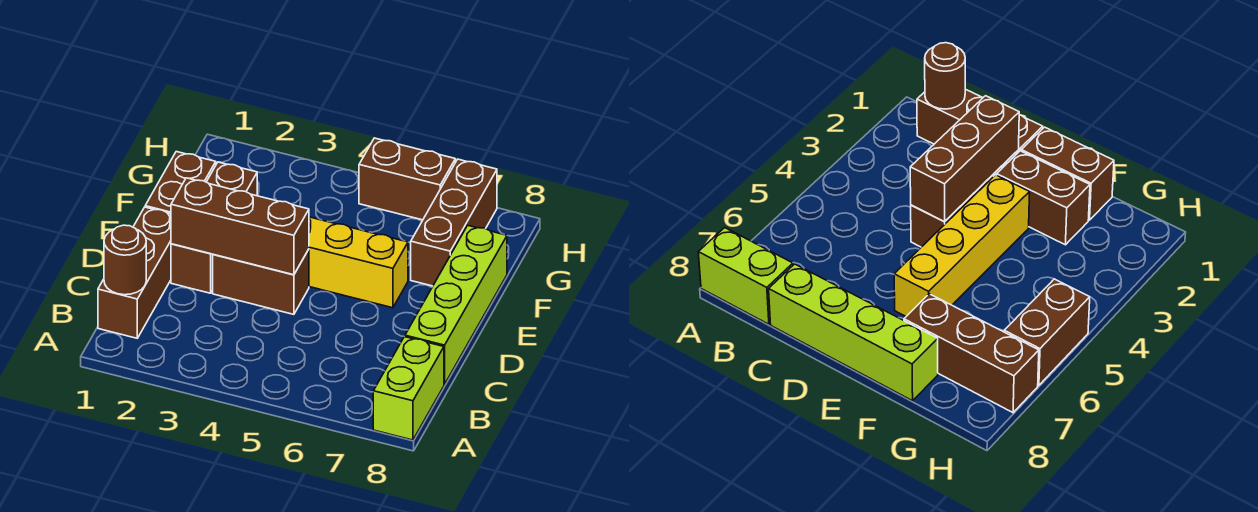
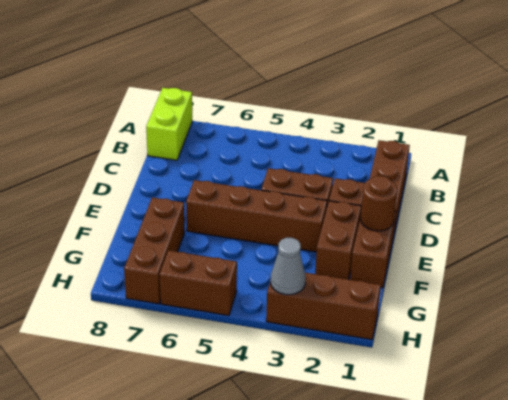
brown round brick B1 level 2 -> brown round brick E1 level 2
lime brick C8:F8 level 1 -> none
brown brick D2:D4 level 2 -> brown brick H1:H3 level 1
yellow brick E3:E6 level 1 -> brown brick E3:E6 level 1
none -> grey cone H3 level 2

